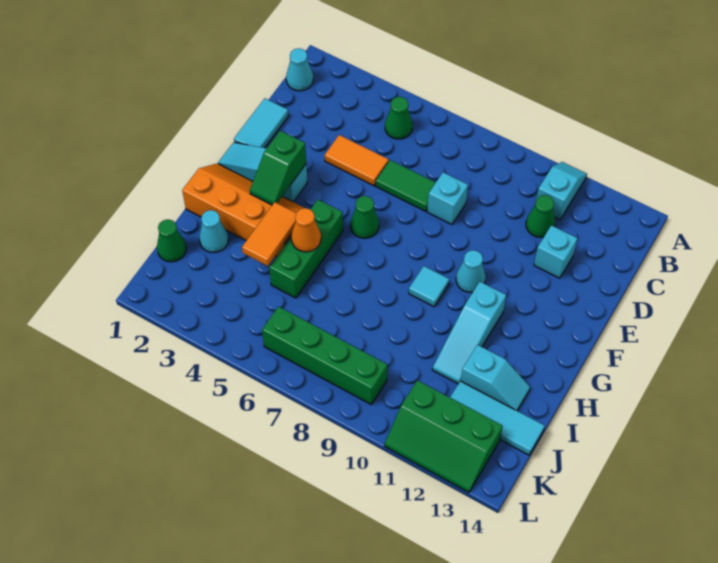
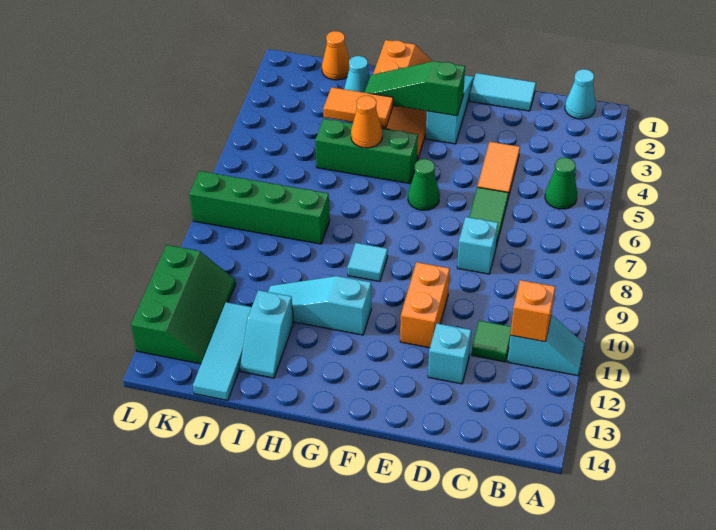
none -> orange brick B11 level 2
green cone C11 level 1 -> green tile C11 level 1
none -> orange brick E10:E11 level 1
green slope F3:G3 level 2 top F -> green slope F3:H3 level 2 top F
cyan cone F10 level 1 -> none
green cone J1 level 1 -> orange cone J1 level 1
green brick K6:K9 level 1 -> green brick I8:L8 level 1
green slope K11:L13 level 1 top K -> green slope K11:L13 level 1 top L

